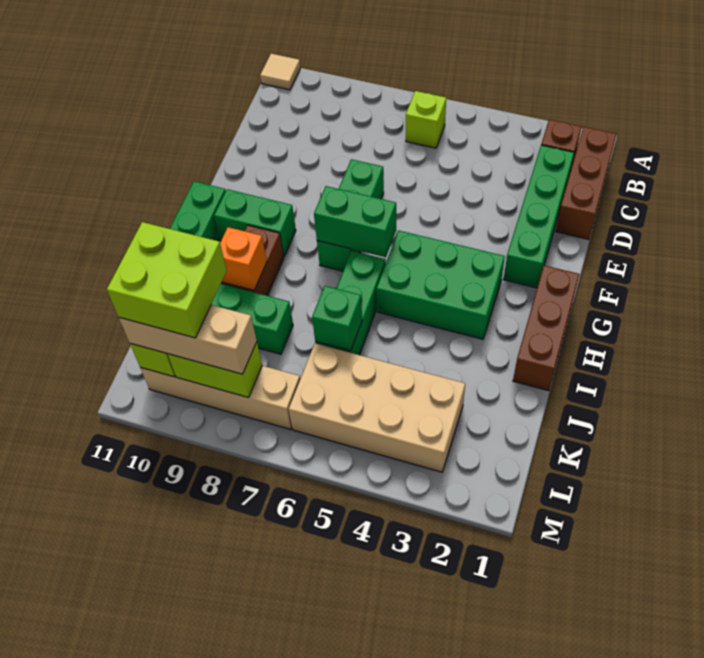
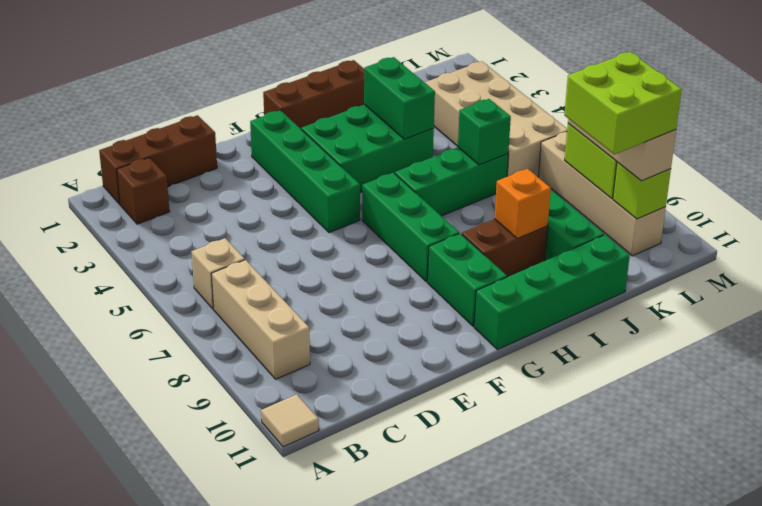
lime brick B6 level 1 -> tan brick B6 level 1
none -> tan brick B7:B9 level 1
green brick C2:F2 level 1 -> green brick F2:F5 level 1
green brick E7:G7 level 1 -> green brick G6:G8 level 1
green brick G3:H5 level 1 -> green brick G3:I4 level 1
green brick G6:G7 level 2 -> green brick I3:I4 level 2

